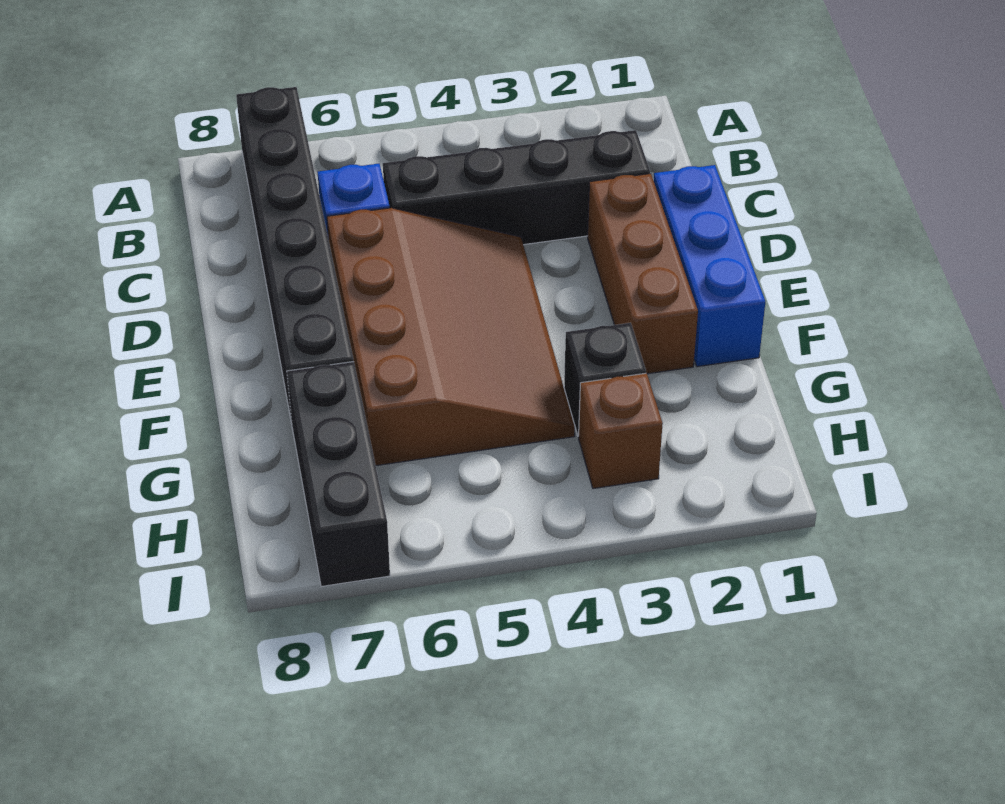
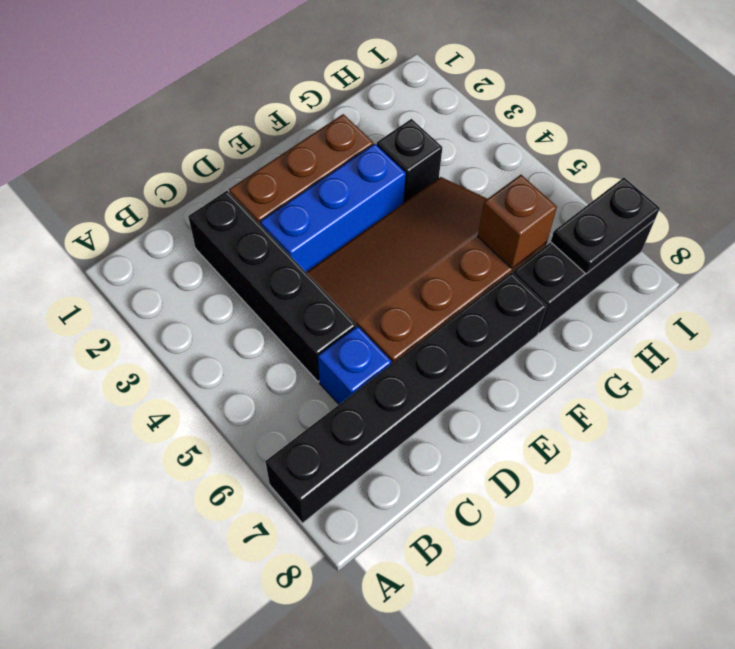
blue brick D1:F1 level 1 -> blue brick D3:F3 level 1
brown brick H3 level 1 -> brown brick G6 level 2
none -> black plate H7:I7 level 2

